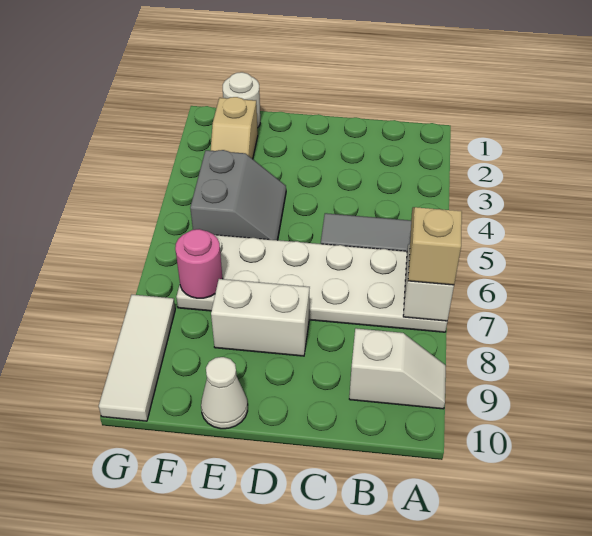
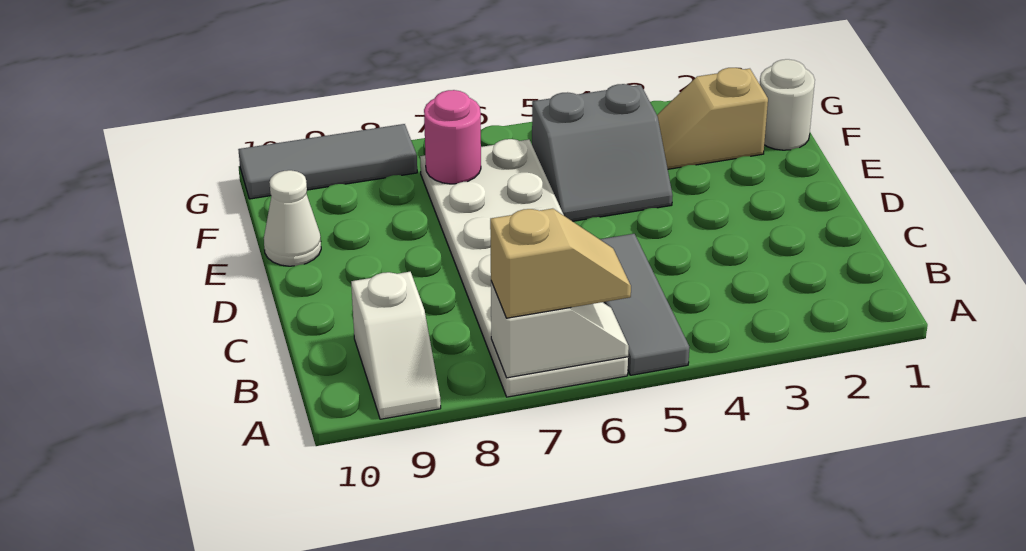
white brick D8:E8 level 1 -> none
white tile G8:G10 level 1 -> grey tile G8:G10 level 1

